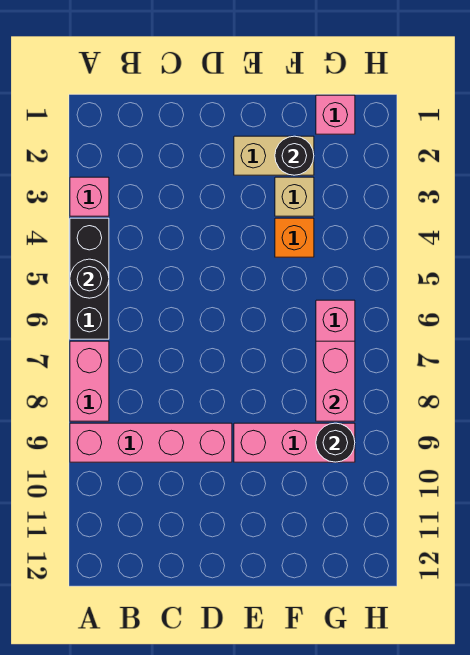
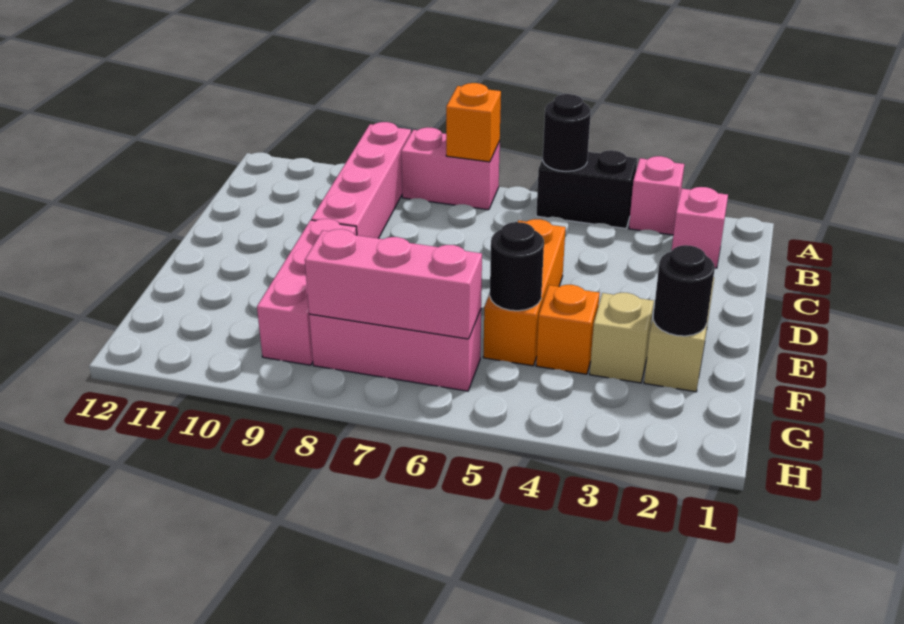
black brick A4:A6 level 1 -> black brick A4:A5 level 1
none -> orange brick A7 level 2
none -> orange brick D5:F5 level 1
pink brick G1 level 1 -> pink brick B2 level 1
pink brick G7:G8 level 2 -> pink brick G6:G8 level 2
black round brick G9 level 2 -> black round brick F5 level 2

